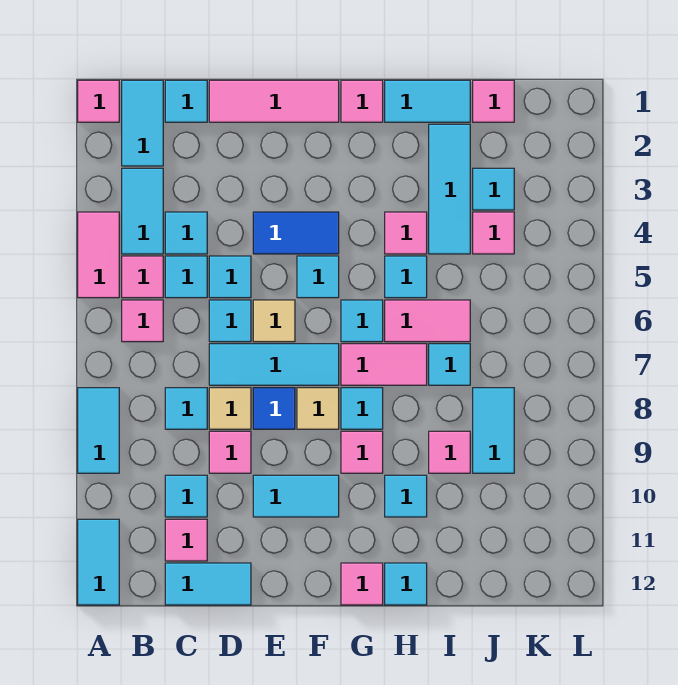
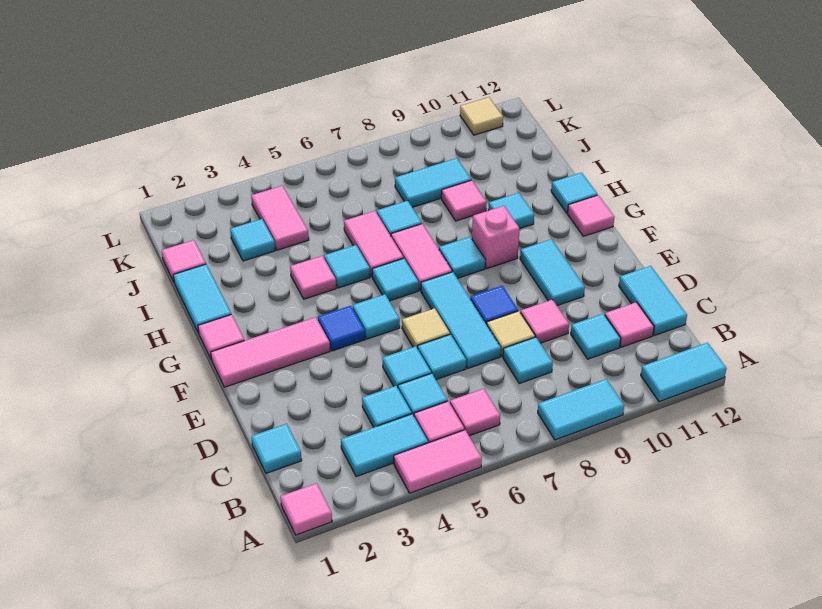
cyan tile B1:B2 level 1 -> none
pink tile D1:F1 level 1 -> pink tile F1:F3 level 1
blue tile E4:F4 level 1 -> blue tile F4 level 1
tan tile F8 level 1 -> tan tile L11 level 1
pink tile G9 level 1 -> pink brick G9 level 1
cyan tile I2:I4 level 1 -> none
pink tile J4 level 1 -> pink tile J4:K4 level 1

